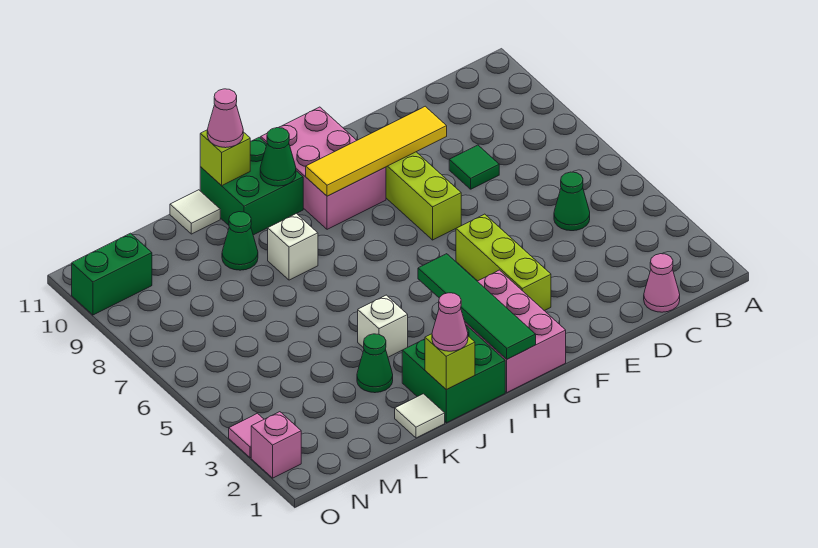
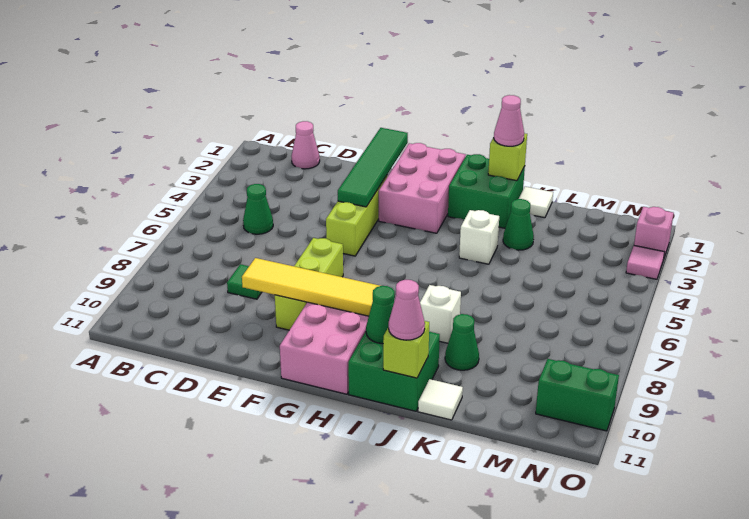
green tile H1:H4 level 2 -> green tile F1:F4 level 2

